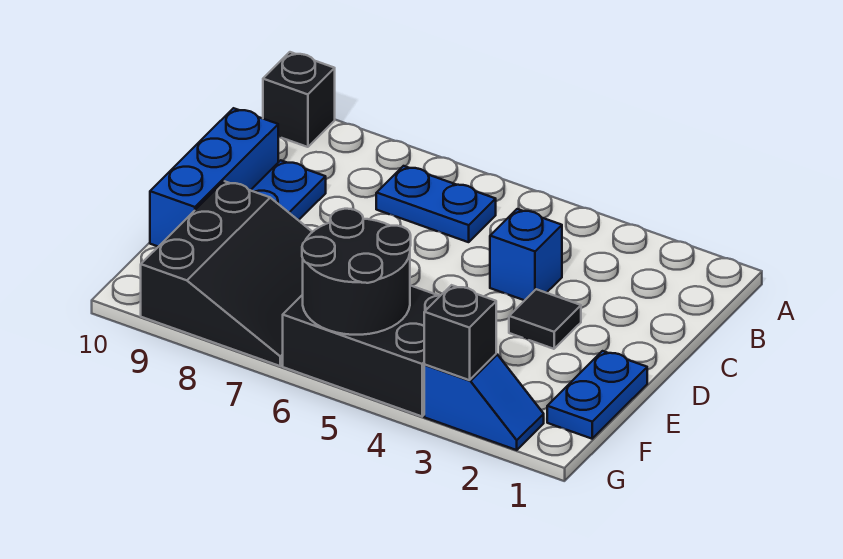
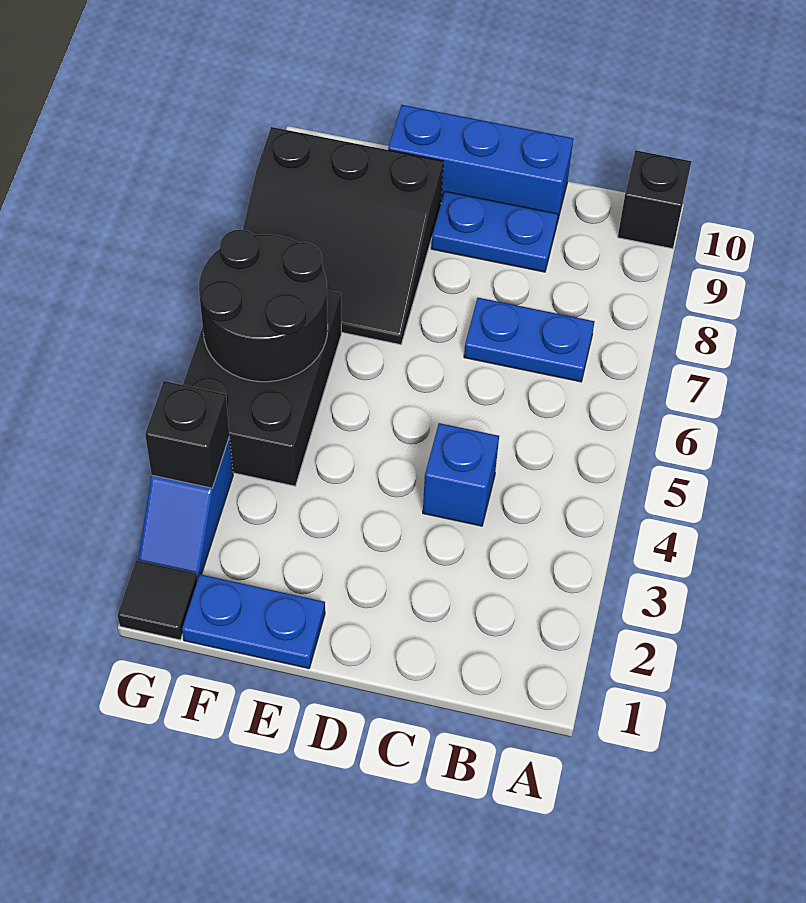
blue plate B6:B7 level 1 -> blue plate B7:C7 level 1
black tile D3 level 1 -> black tile G1 level 1

